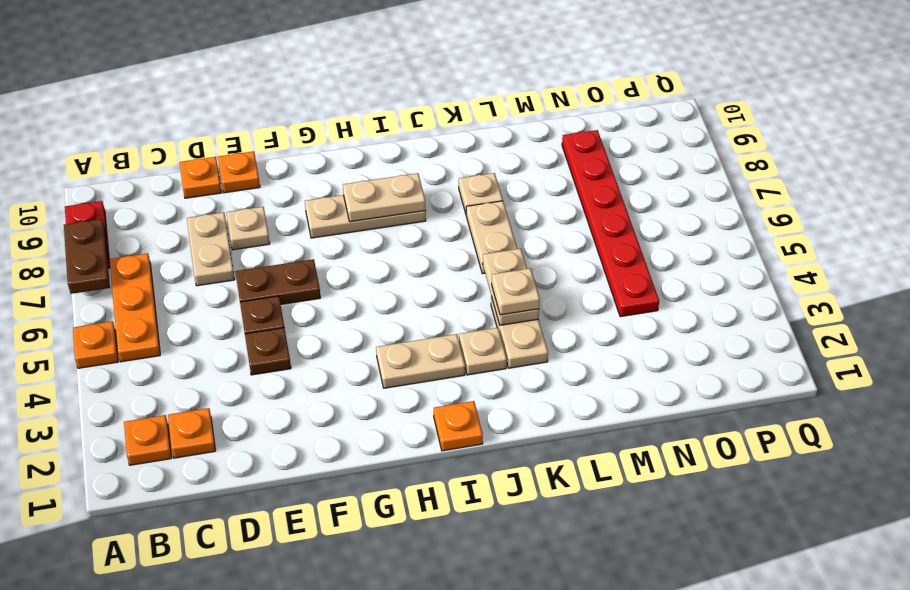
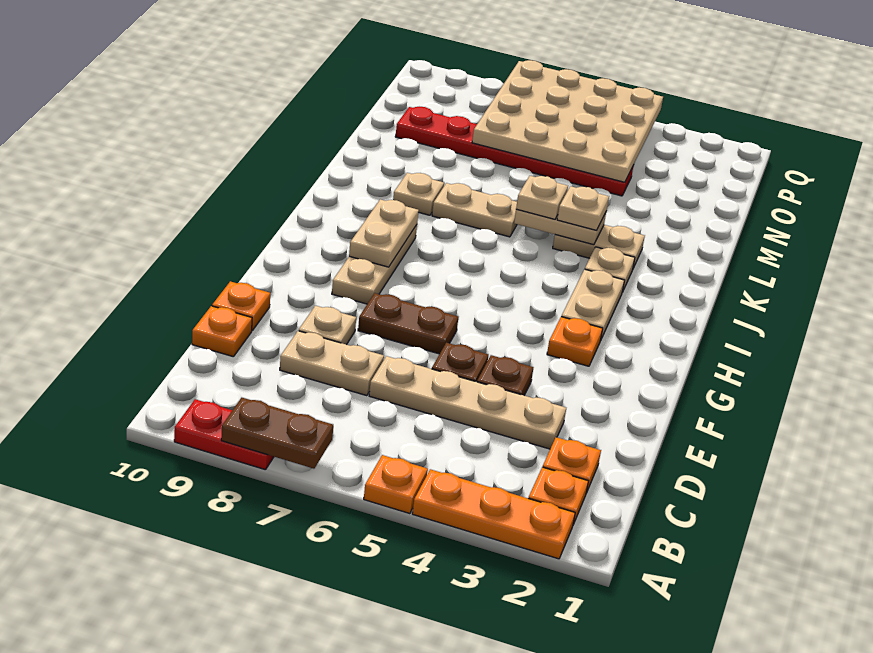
orange plate B5:B7 level 1 -> orange plate A2:A4 level 1
none -> tan plate D3:D6 level 1
brown plate E6:F6 level 1 -> brown plate F6:F7 level 1
orange plate I1 level 1 -> orange plate G3 level 1
none -> tan plate K5 level 3
none -> tan plate N4:Q7 level 2

